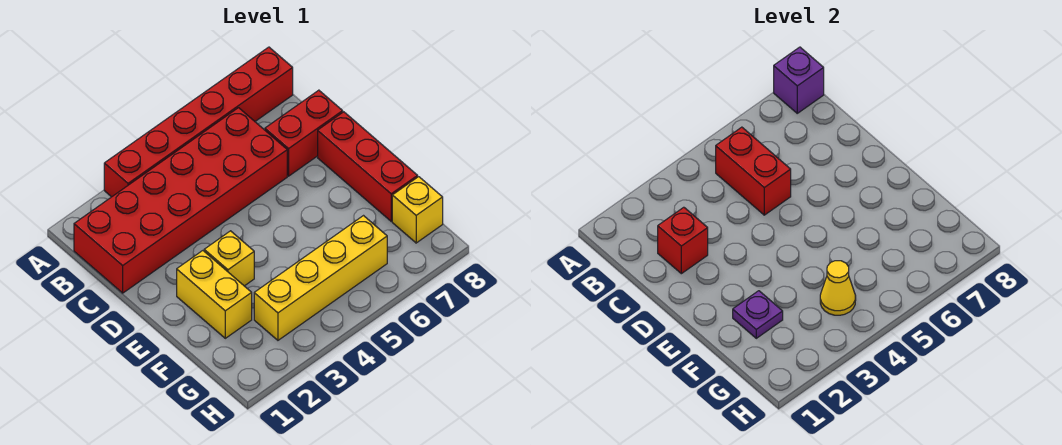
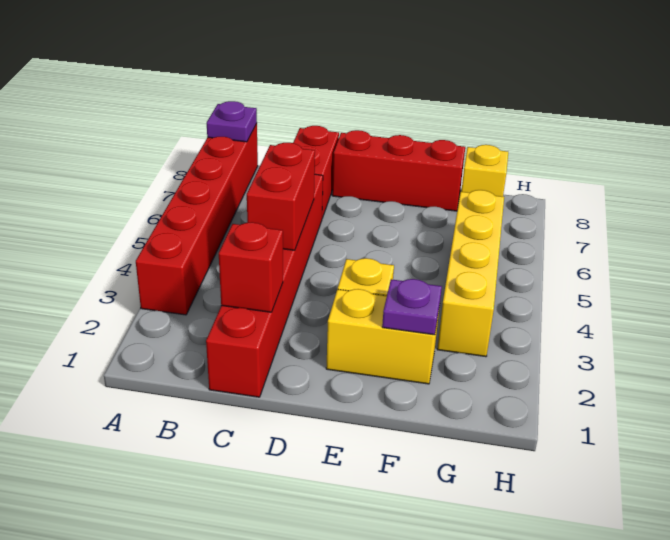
purple brick A8 level 2 -> purple plate A8 level 2
red brick B1:C6 level 1 -> red brick C1:C6 level 1
red brick B5:C5 level 2 -> red brick C4:C5 level 2
yellow cone G4 level 2 -> none

